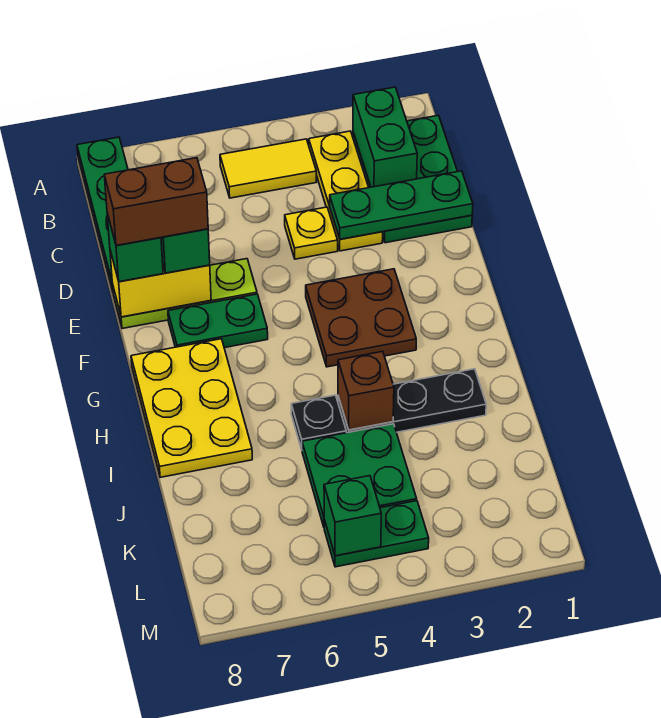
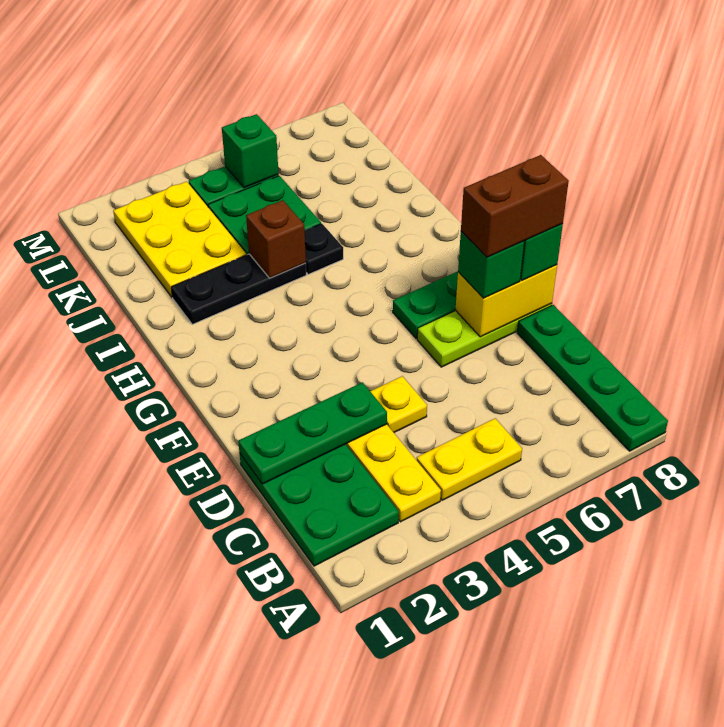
green brick B2:C2 level 2 -> none
yellow tile B4:B5 level 1 -> yellow plate B4:B5 level 1
brown plate F3:G4 level 1 -> none
yellow plate G7:I8 level 1 -> yellow plate J2:L3 level 1

